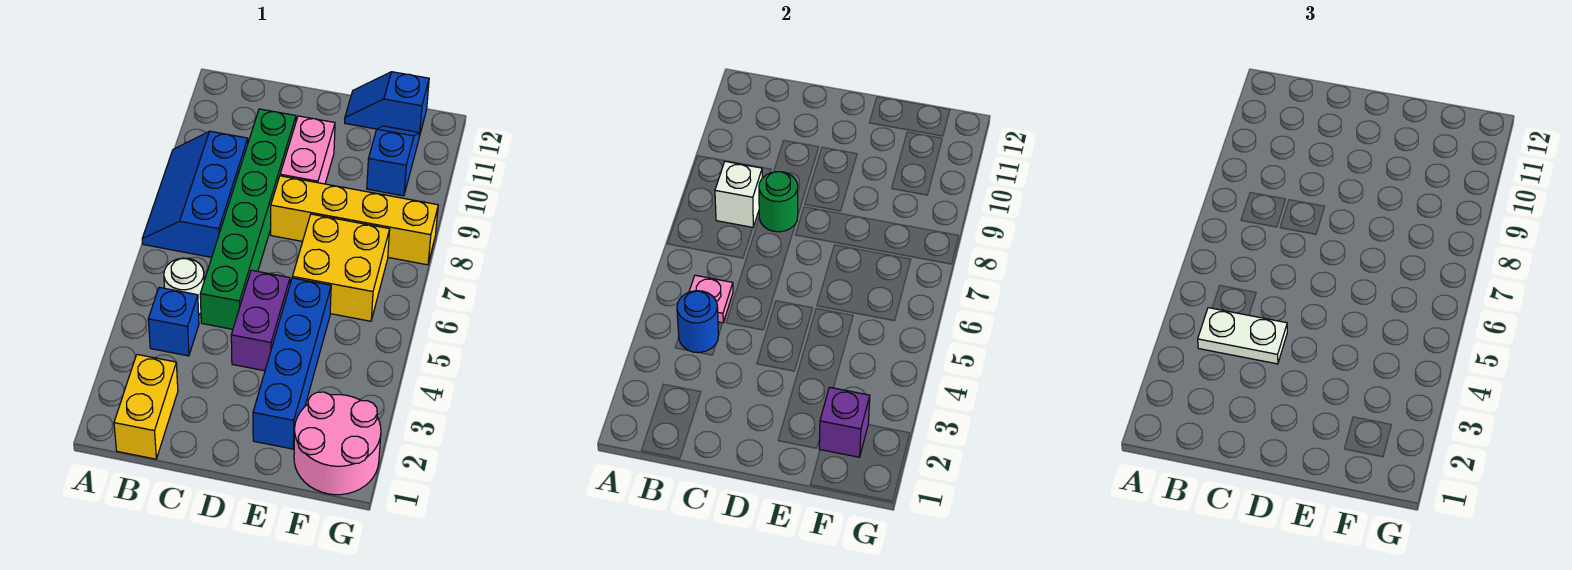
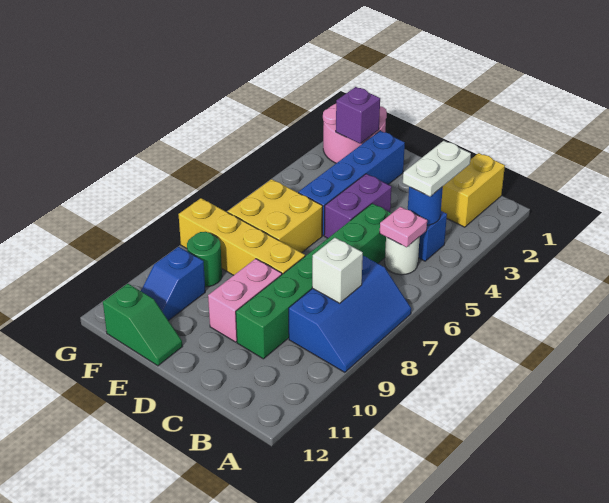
white plate B4:C4 level 3 -> white plate B3:B4 level 3
green round brick C8 level 2 -> green round brick F9 level 1
blue slope E12:F12 level 1 top F -> green slope E12:F12 level 1 top F

